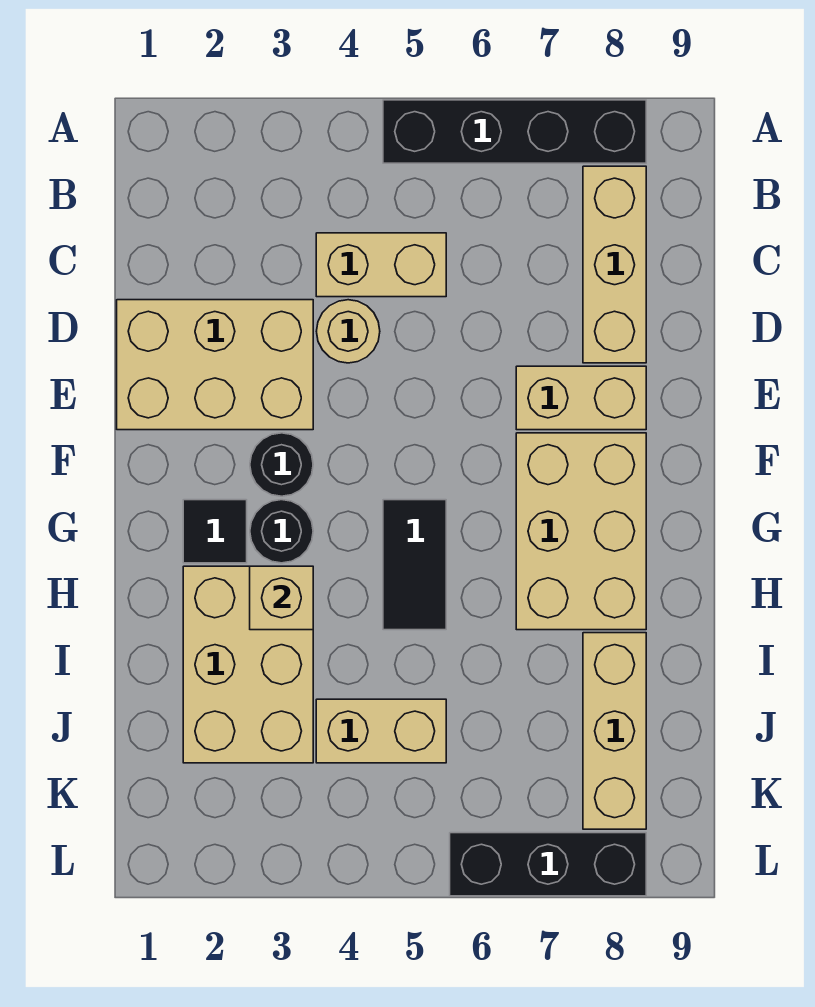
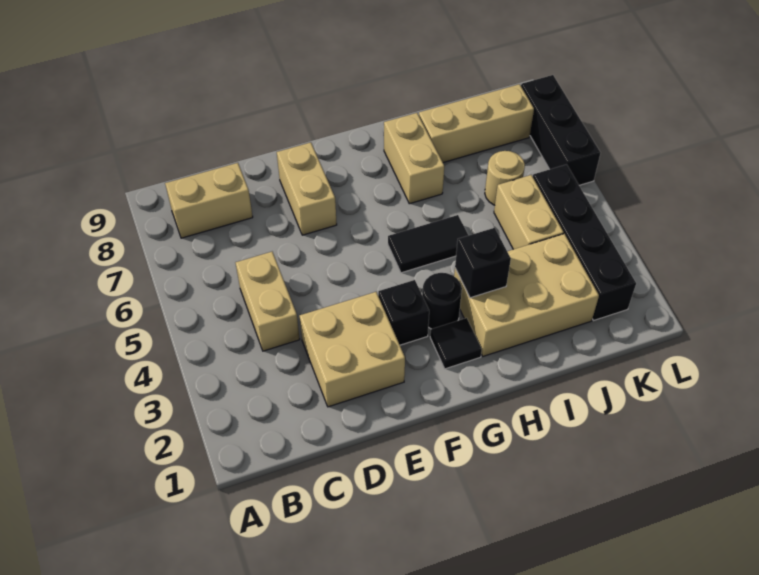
black brick A5:A8 level 1 -> black brick K2:K5 level 1
tan brick B8:D8 level 1 -> tan brick B8:C8 level 1
tan brick D1:E3 level 1 -> tan brick D2:E3 level 1
tan round brick D4 level 1 -> tan round brick J6 level 1
black round brick F3 level 1 -> black brick F3 level 1
tan brick F7:H8 level 1 -> tan brick H7:H8 level 1
tan brick H3 level 2 -> black brick H3 level 2

